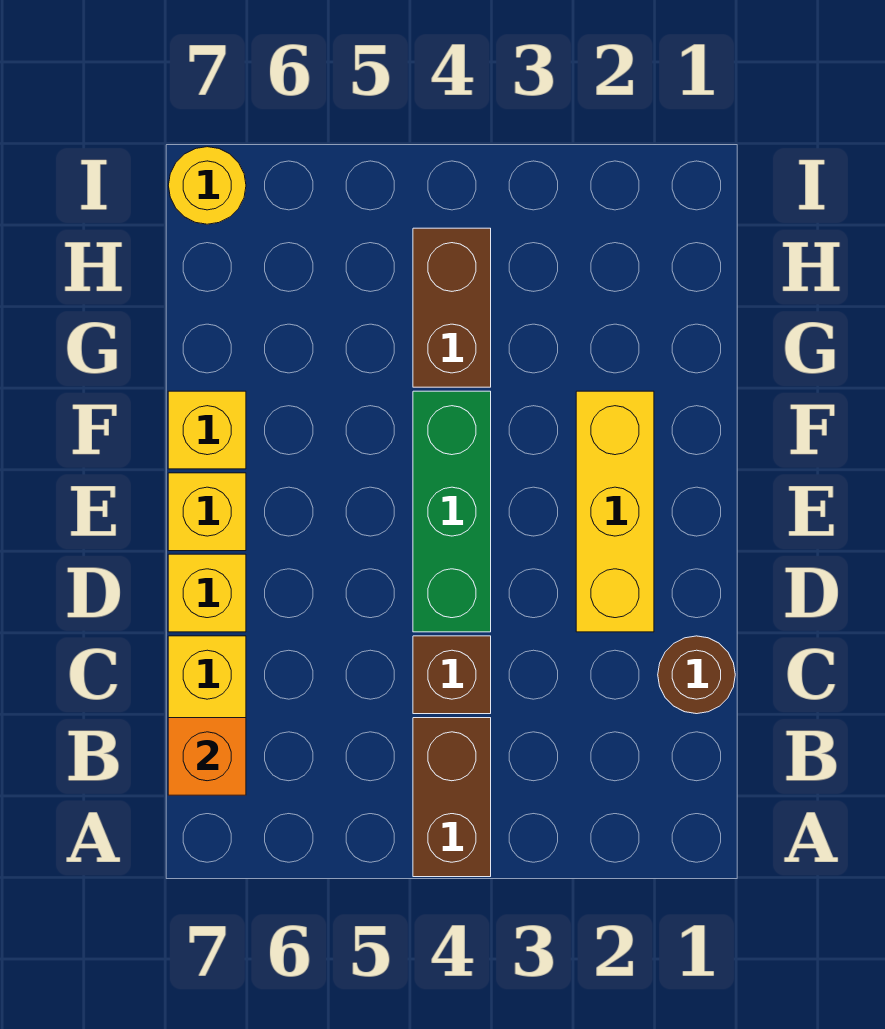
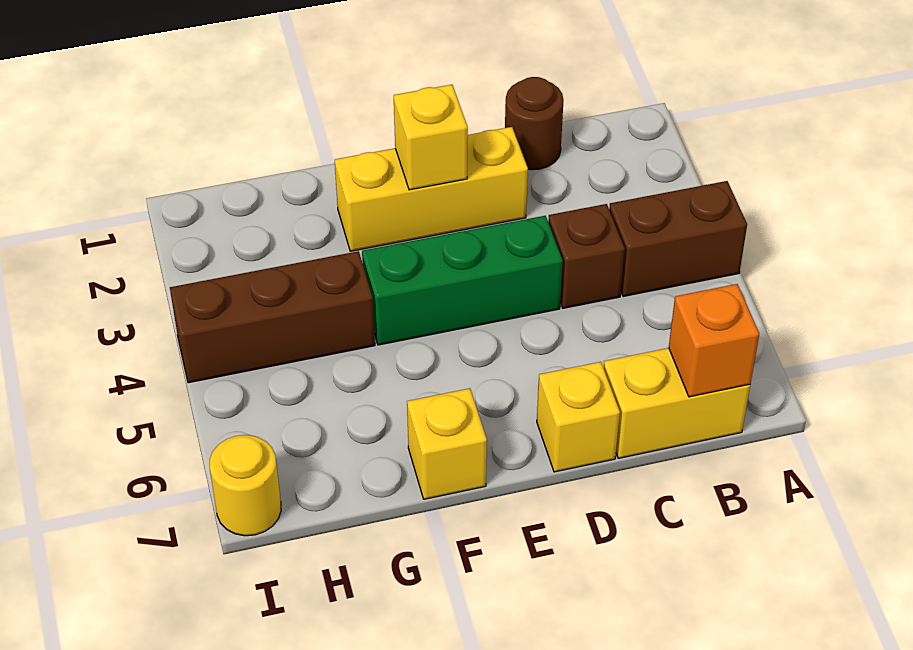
yellow brick E7 level 1 -> yellow brick E2 level 2
brown brick G4:H4 level 1 -> brown brick G4:I4 level 1

